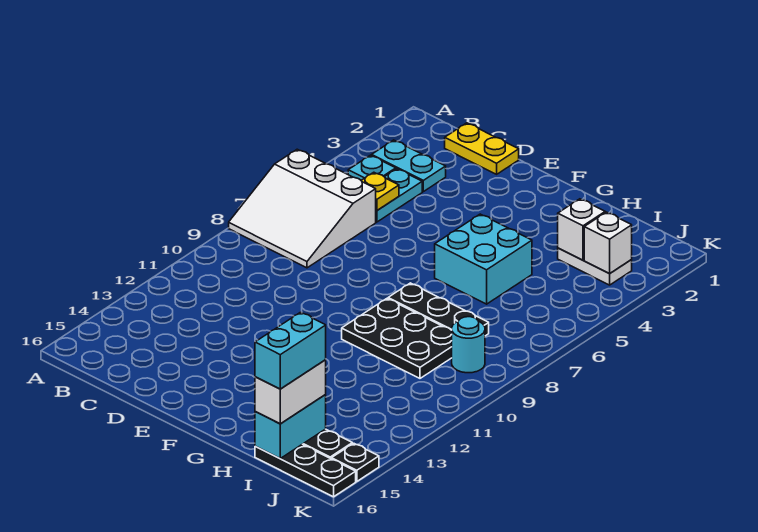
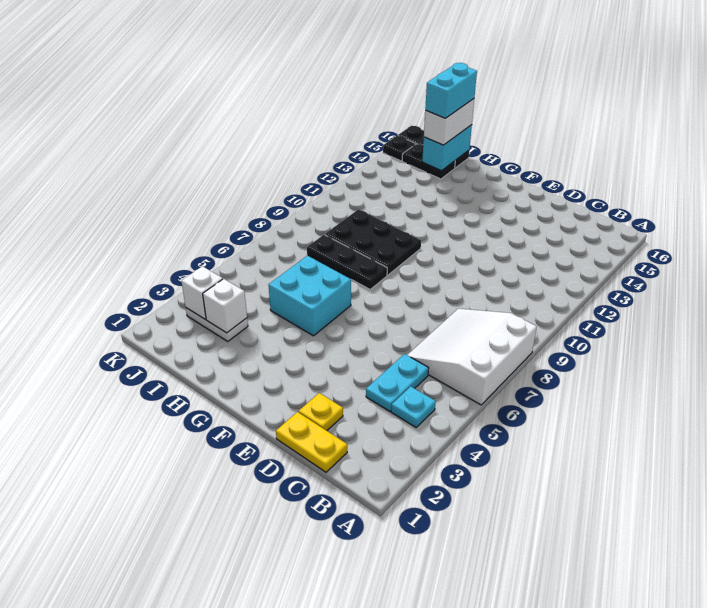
white slope A6:C8 level 1 top 6 -> white slope A6:C8 level 1 top A
cyan plate B3:C3 level 1 -> none
yellow plate C5 level 2 -> yellow plate D2 level 1
cyan round brick J9 level 1 -> none

